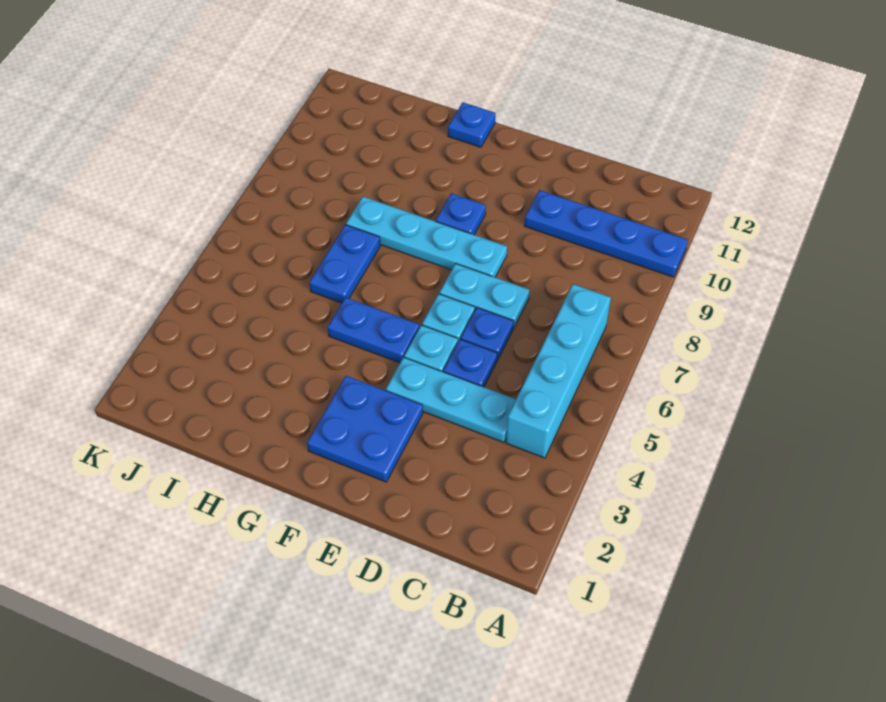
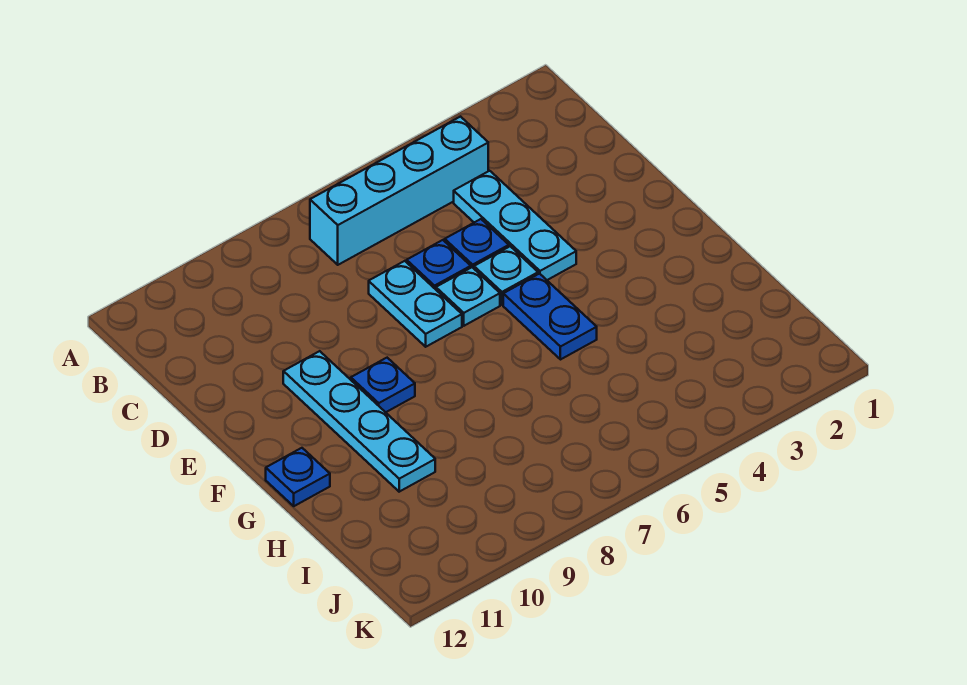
blue plate A10:D10 level 1 -> none
blue plate E2:F3 level 1 -> none
cyan plate E8:H8 level 1 -> cyan plate E10:H10 level 1
blue plate H6:H7 level 1 -> none

